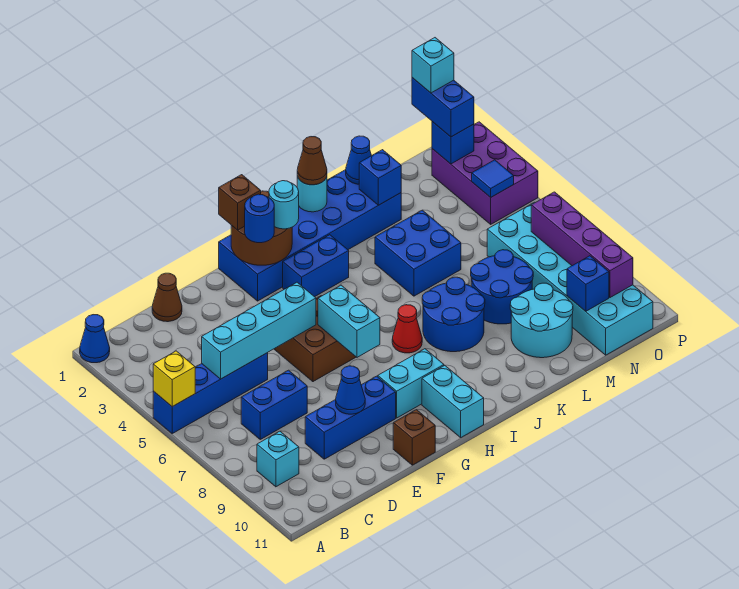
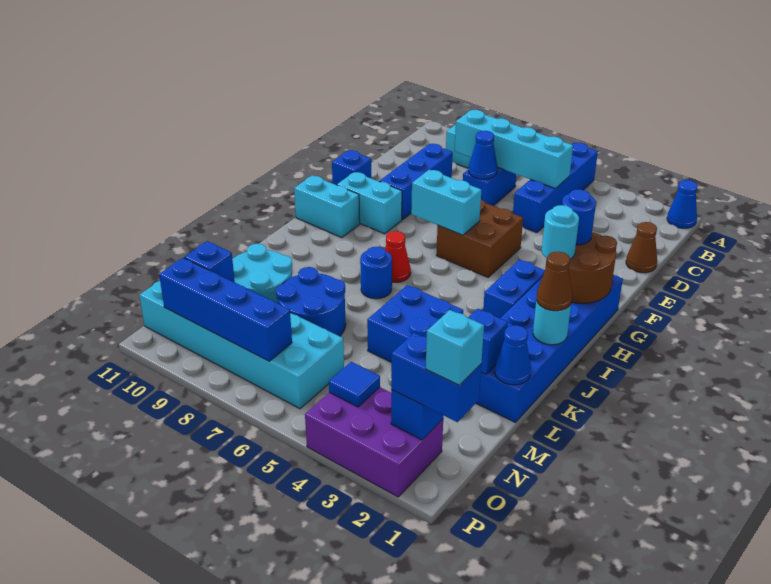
yellow brick A5 level 2 -> none
cyan brick C5:F5 level 2 -> cyan brick C5:C8 level 2
blue cone E9 level 2 -> blue cone D7 level 2
brown brick F11 level 1 -> blue brick F11 level 1
brown brick G1 level 3 -> none
cyan brick G9:H9 level 1 -> cyan brick G9:G10 level 1
blue round brick J7:K8 level 1 -> blue round brick J7 level 1
purple brick O7:O10 level 2 -> blue brick O7:O10 level 2

